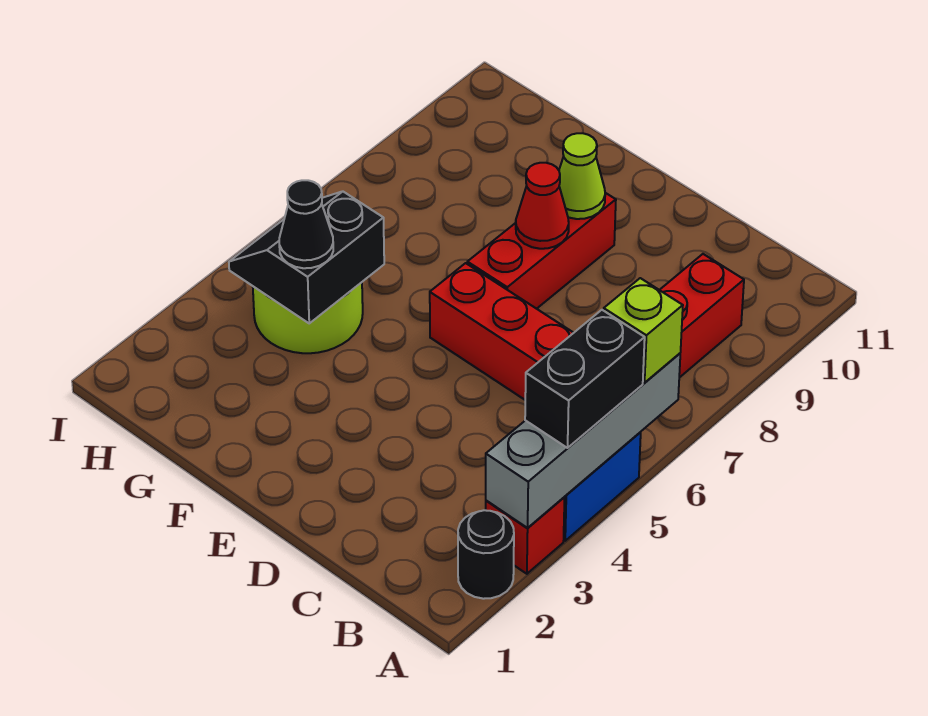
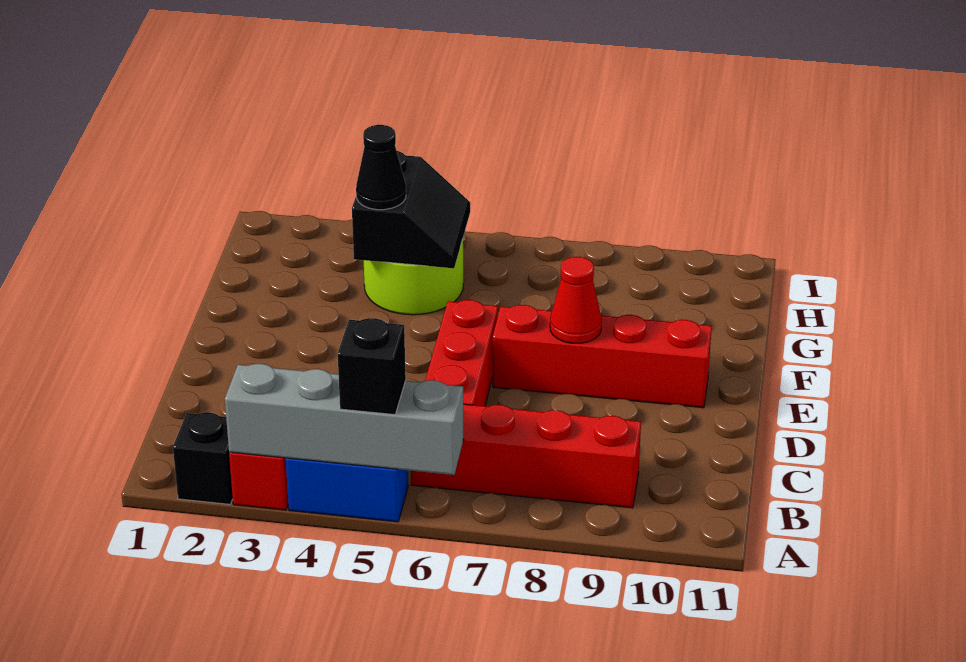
black round brick A2 level 1 -> black brick A2 level 1
black brick A4:A5 level 3 -> black brick A5 level 3
lime brick A6 level 3 -> none
red brick E7:E9 level 1 -> red brick E7:E10 level 1
lime cone E9 level 2 -> none
black slope G4:H5 level 2 top G -> black slope G4:H5 level 2 top 4

